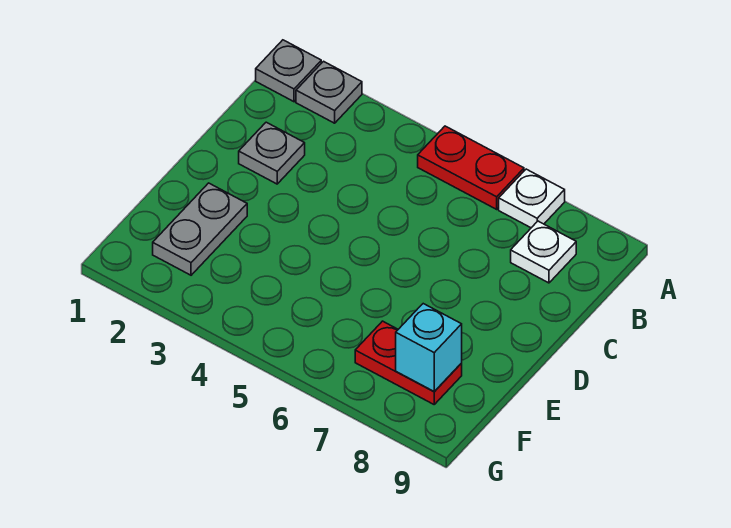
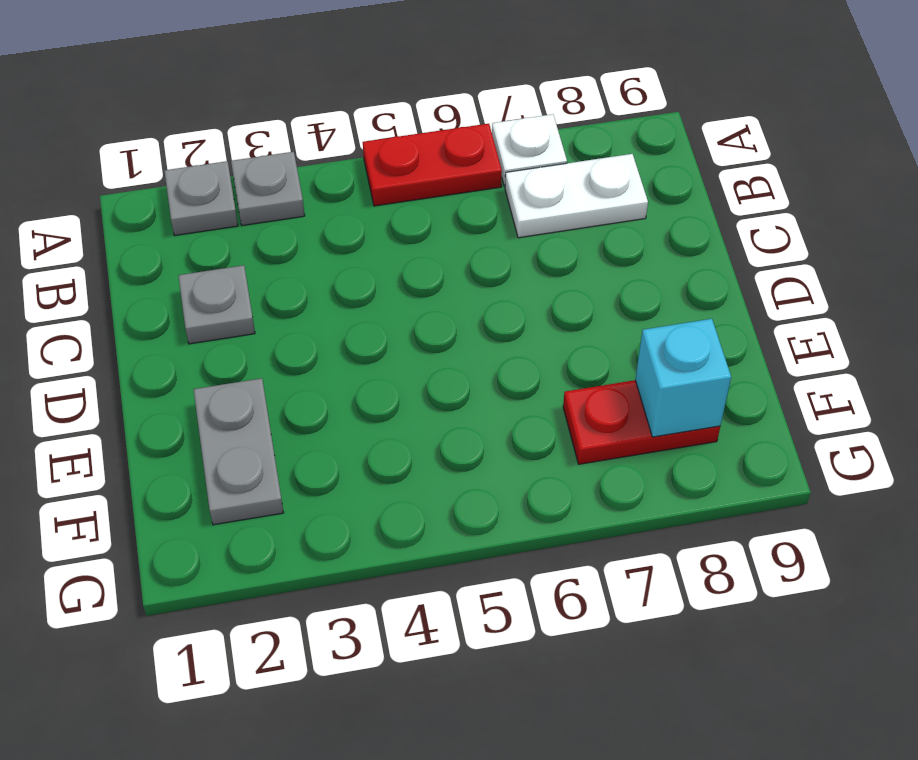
grey plate A1 level 1 -> grey plate A3 level 1
white plate B8 level 1 -> white plate B7:B8 level 1

